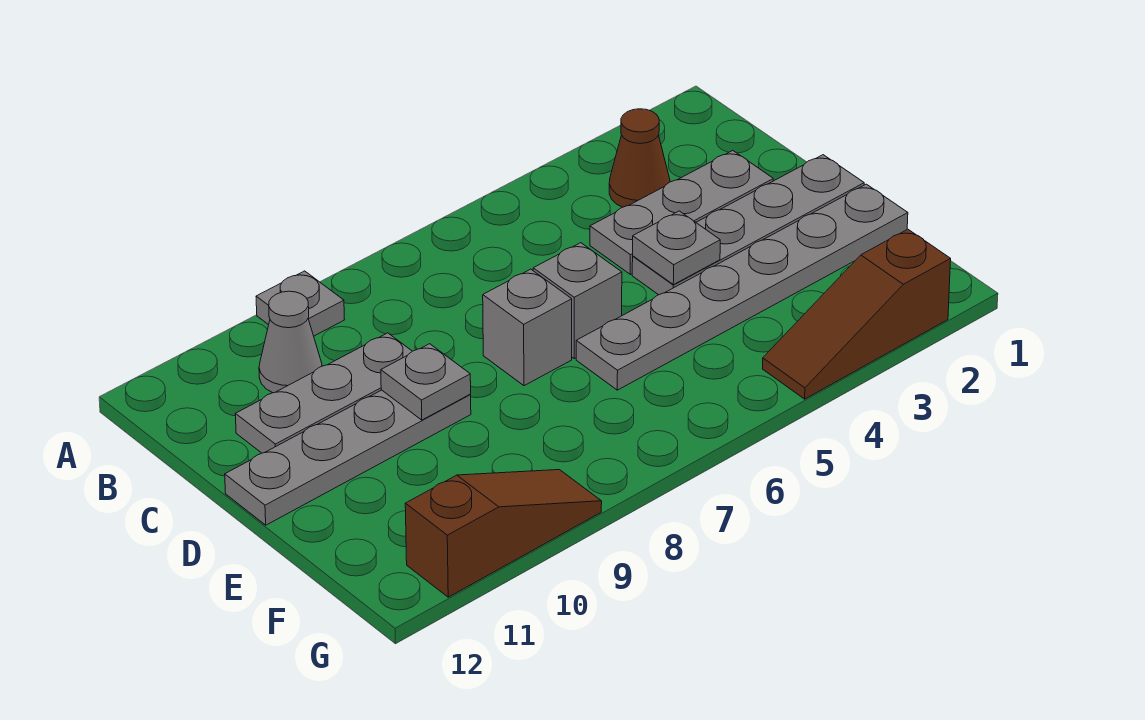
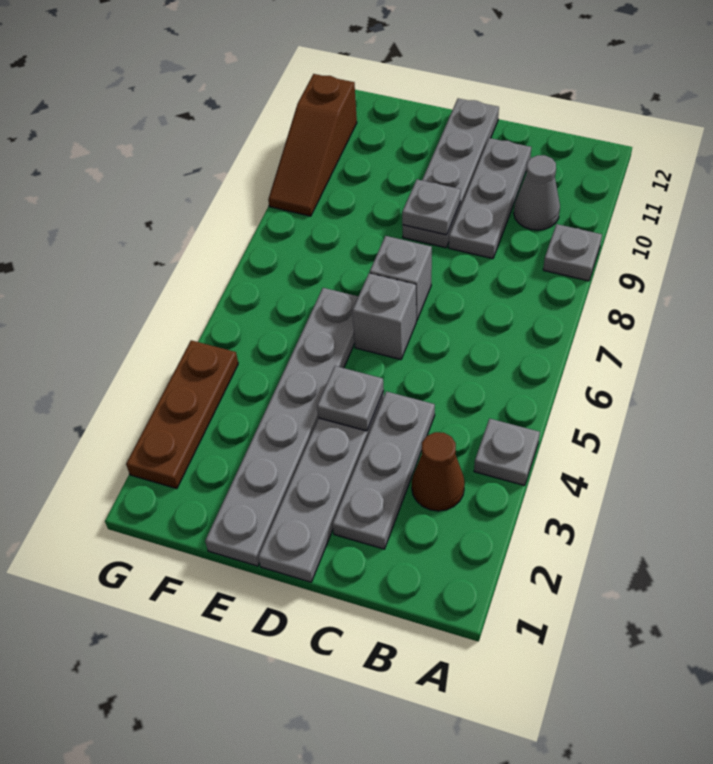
none -> grey plate A4 level 1
brown slope G2:G4 level 1 top 2 -> brown plate G2:G4 level 1

